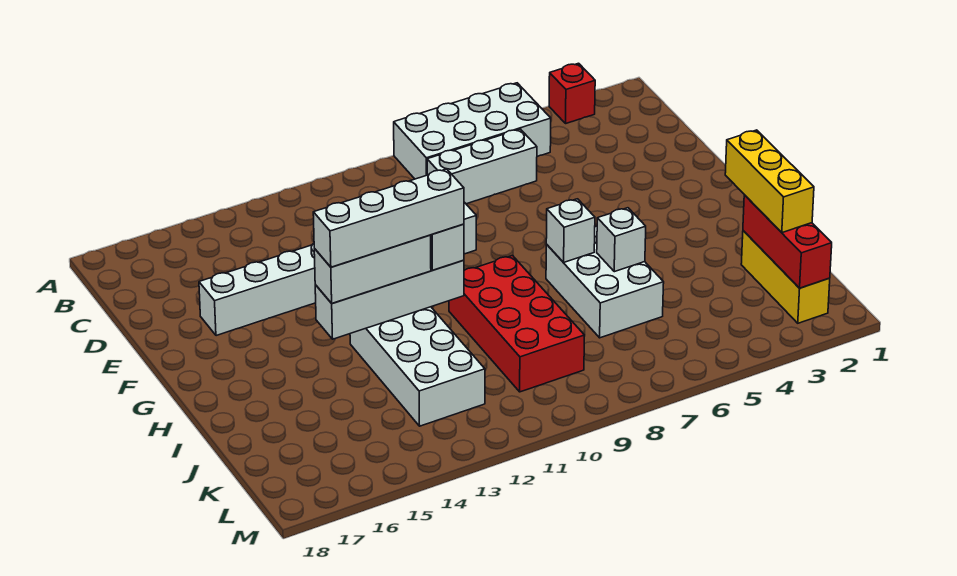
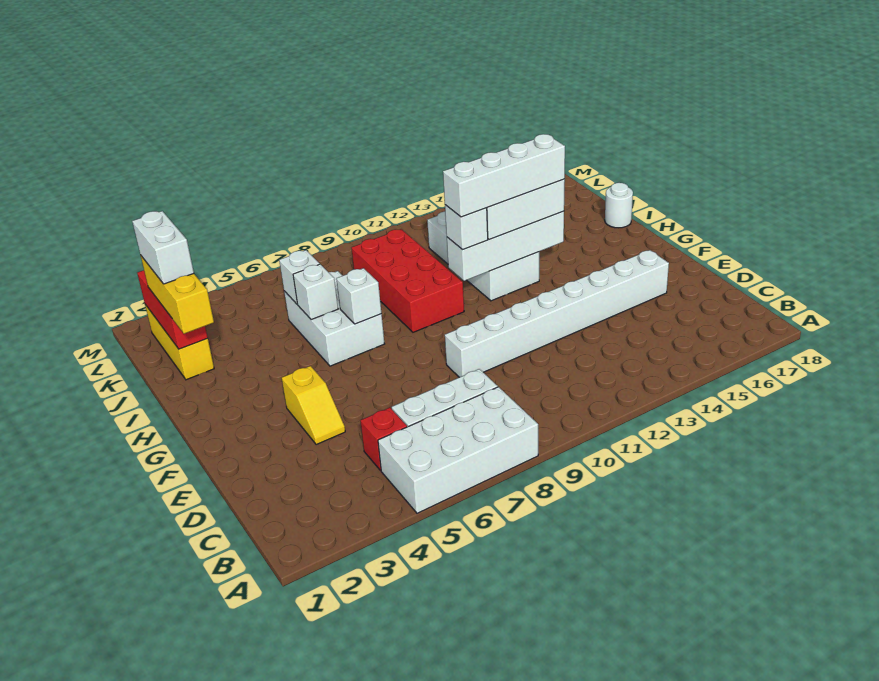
red brick A3 level 1 -> red brick C5 level 1
none -> yellow slope E4:F4 level 1 top F
none -> white round brick I18 level 1
none -> white brick J2:K2 level 4
none -> white brick J6 level 2

